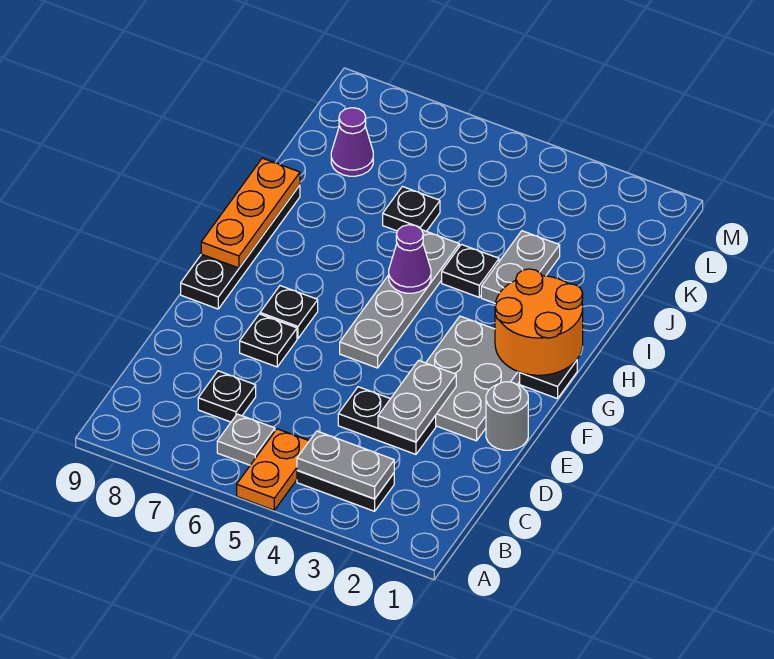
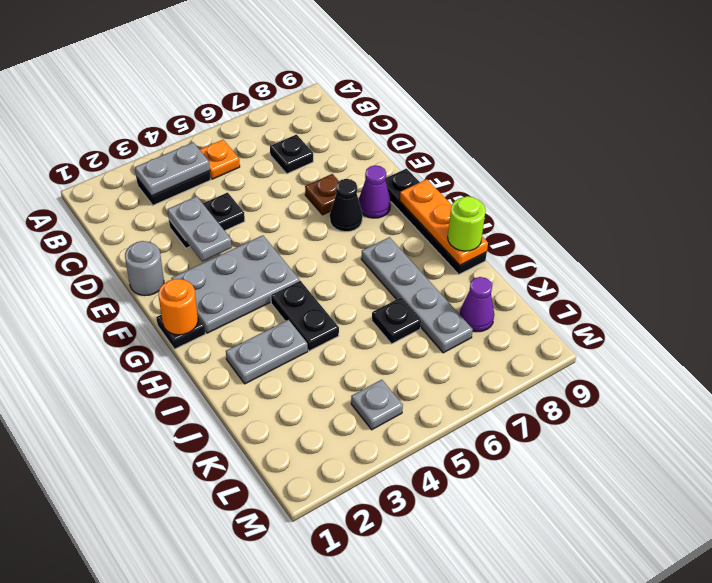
orange plate A5:B5 level 1 -> orange plate B5 level 1
grey plate B6 level 1 -> grey plate L4 level 1
grey plate E2:G3 level 1 -> grey plate F2:G4 level 1
black plate E7 level 1 -> brown plate E7 level 1
grey plate F5:I5 level 1 -> grey plate H7:K7 level 1
black plate F7 level 1 -> black cone F7 level 1
orange round brick G1:H2 level 2 -> orange round brick G1 level 2
purple cone H5 level 2 -> purple cone F8 level 1
grey plate I3:J3 level 1 -> grey plate I2:I3 level 1
black plate I4 level 1 -> black plate H4:I4 level 1
none -> lime round brick I9 level 3

